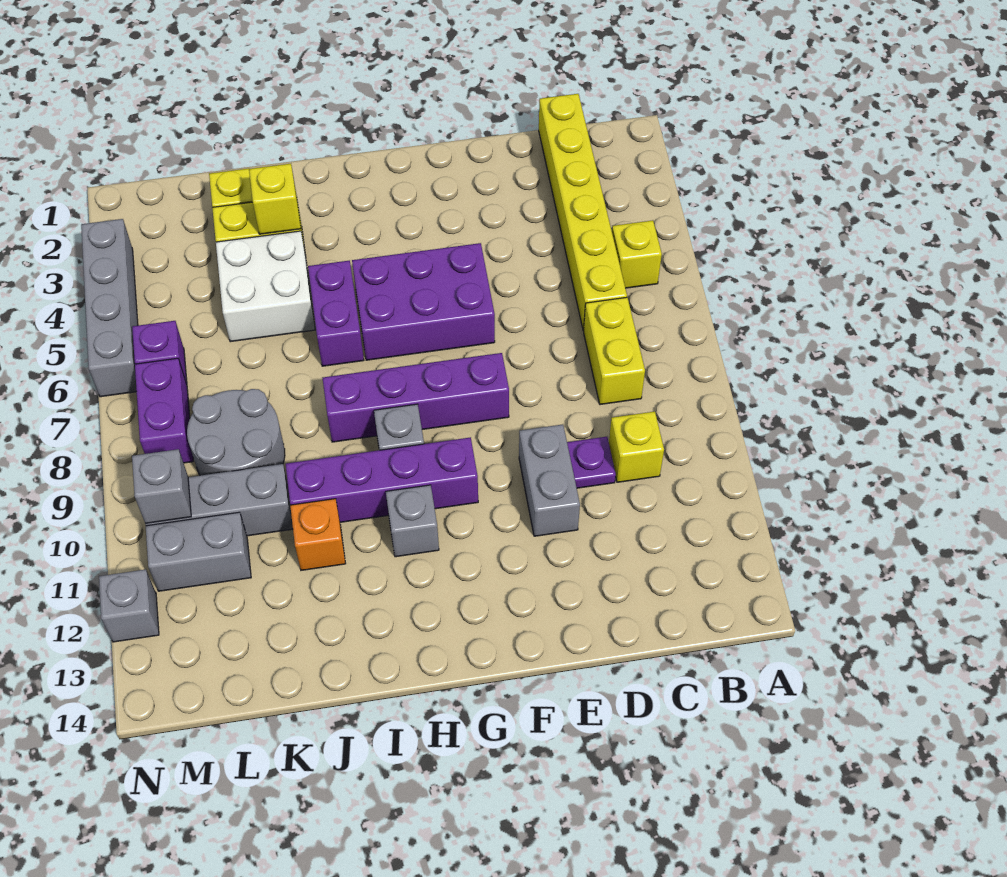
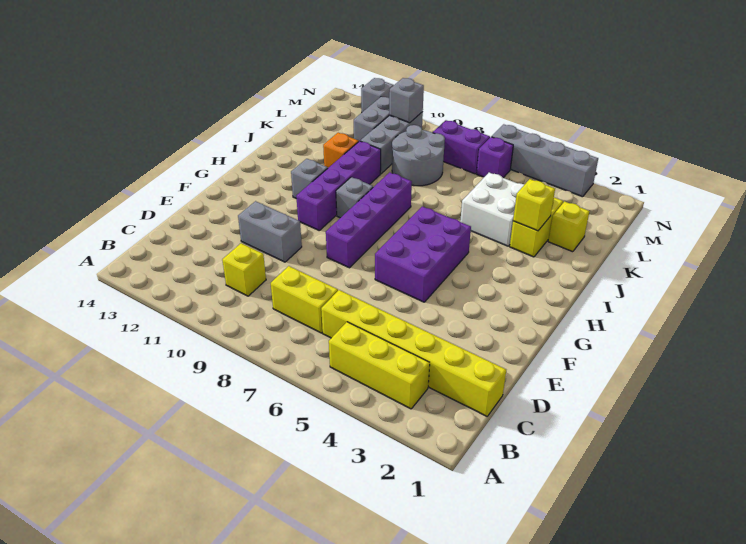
yellow brick B5 level 1 -> yellow brick B3:B5 level 1
purple plate D10 level 1 -> none
purple brick I5:I6 level 1 -> none

